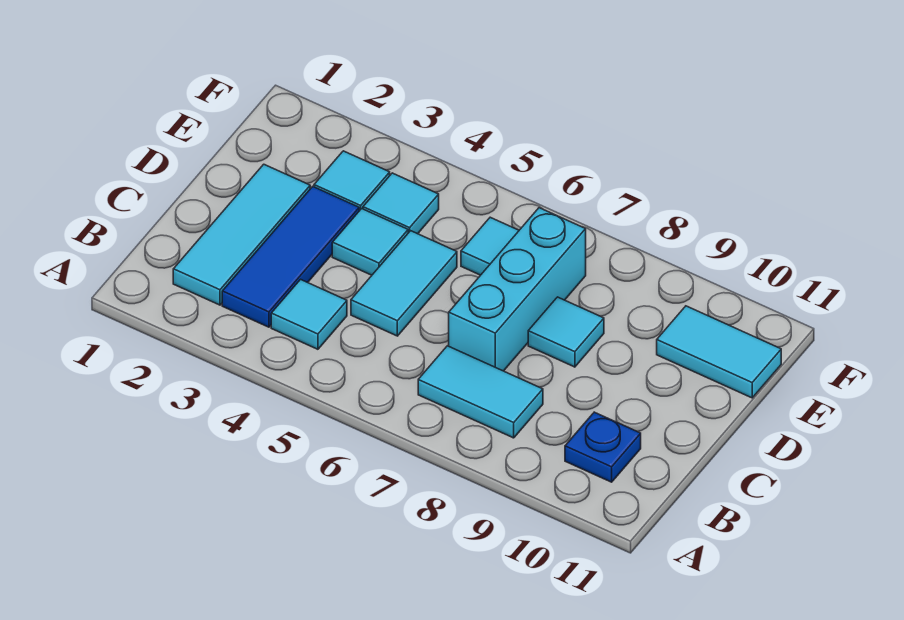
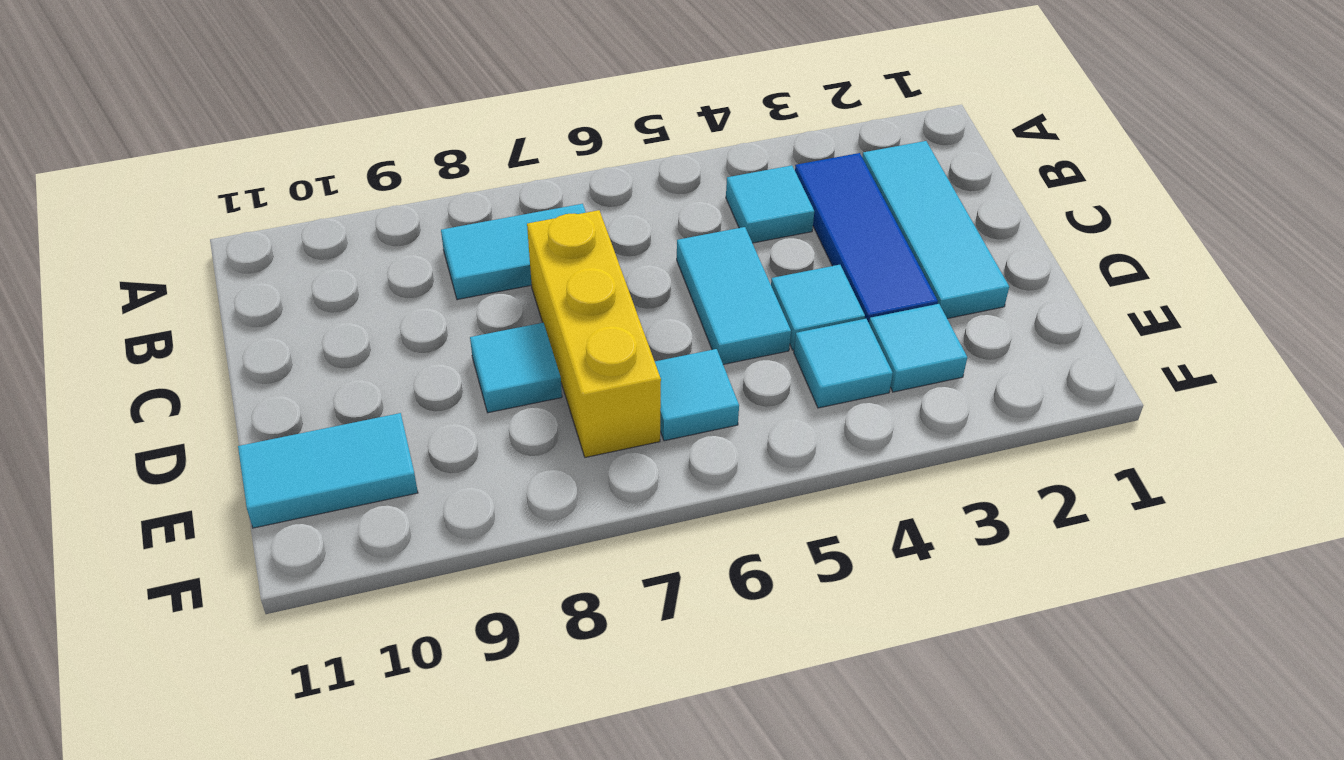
blue plate B10 level 1 -> none
cyan brick C7:E7 level 1 -> yellow brick C7:E7 level 1

